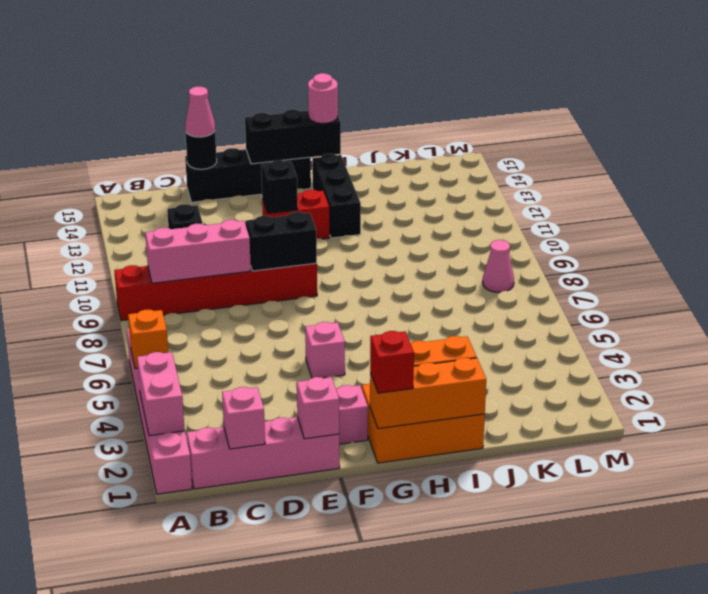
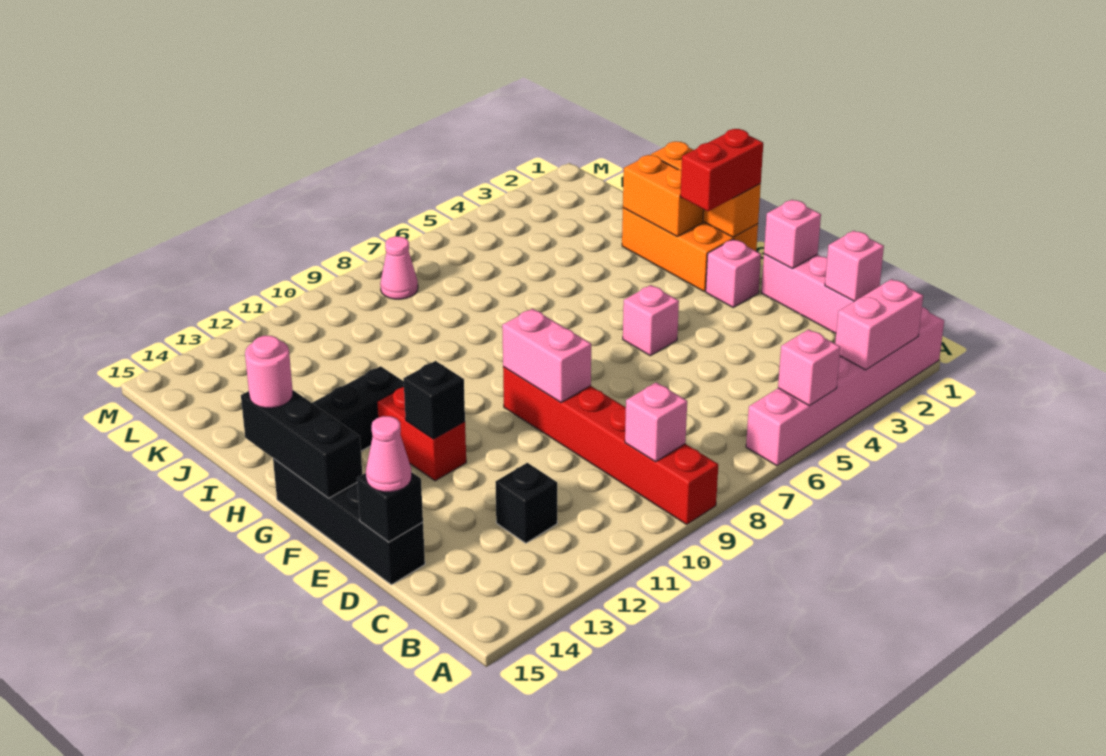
orange brick A5 level 2 -> pink brick A5 level 2
pink brick B9:D9 level 2 -> pink brick B9 level 2
black round brick D15 level 2 -> black brick D15 level 2
black brick E9:F9 level 2 -> pink brick E9:F9 level 2
red brick G1 level 3 -> red brick G1:G2 level 3

